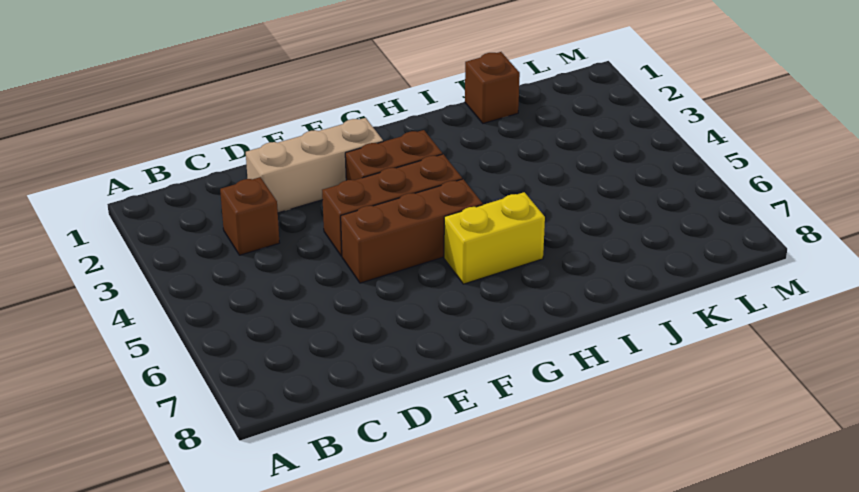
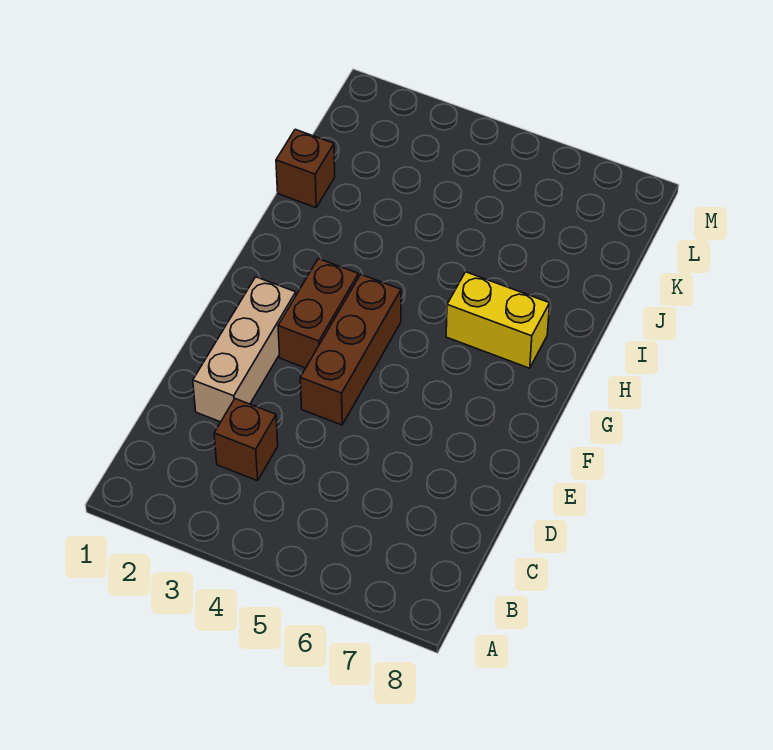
brown brick E5:G5 level 1 -> none
yellow brick G6:H6 level 1 -> yellow brick H6:H7 level 1

